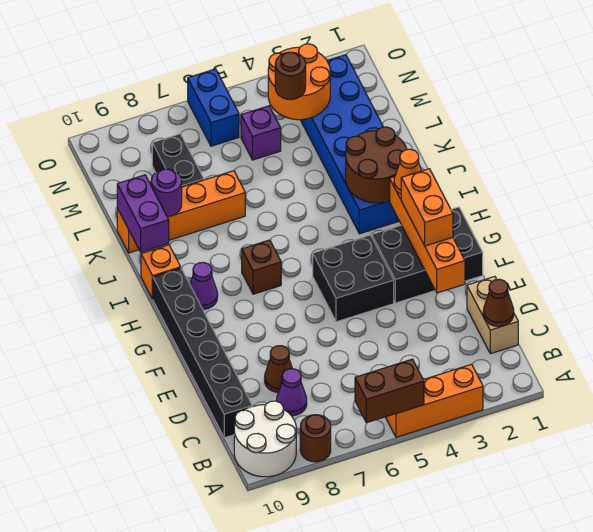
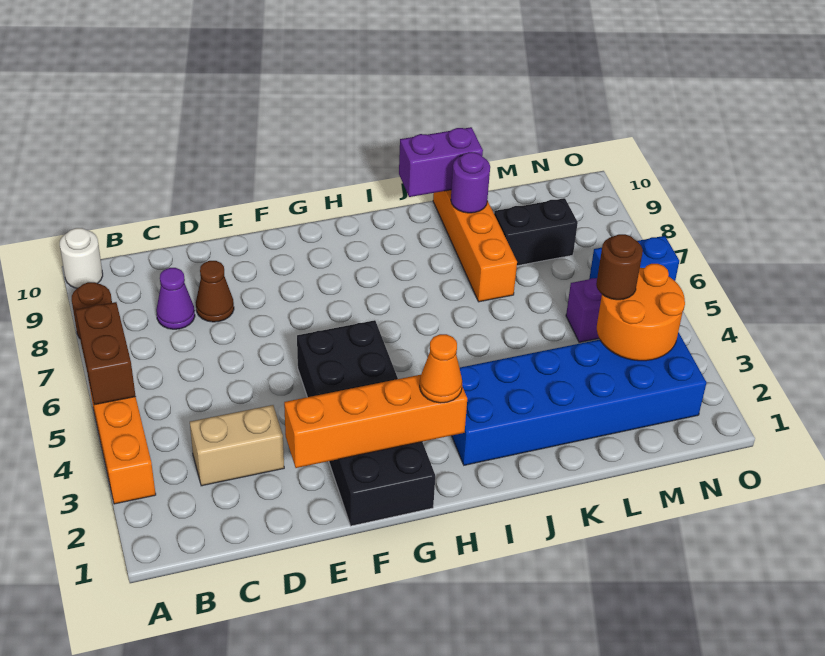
white round brick A9:B10 level 1 -> white round brick A10 level 1
tan brick C1:D1 level 1 -> tan brick C3:D3 level 1
brown cone C1 level 2 -> none
black brick C10:H10 level 1 -> none
orange brick F2:G2 level 3 -> none
brown brick H7 level 1 -> none
purple cone H9 level 1 -> none
brown round brick I2:J3 level 2 -> none
orange brick I10 level 1 -> none

